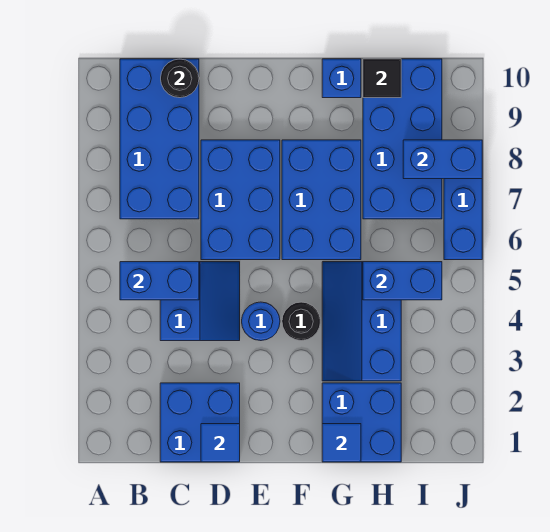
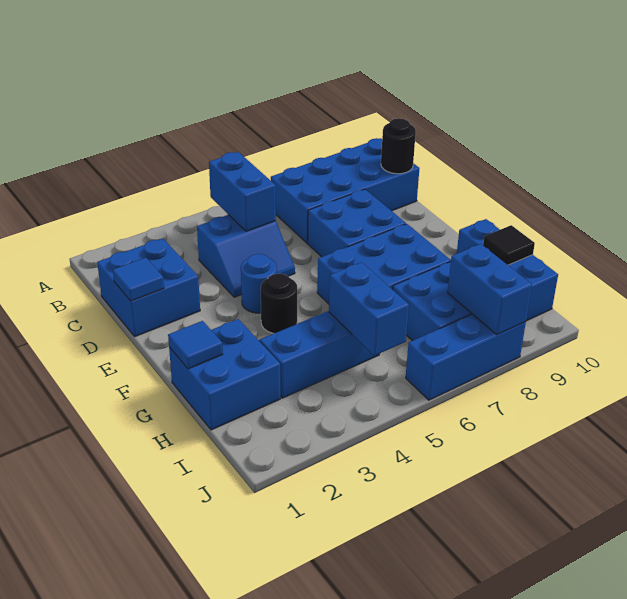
blue brick D6:E8 level 1 -> blue brick D7:E8 level 1

